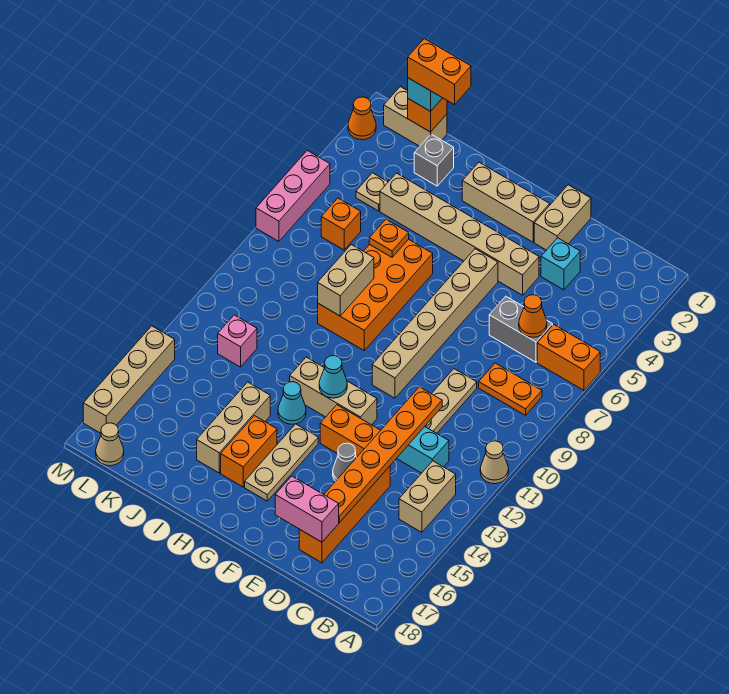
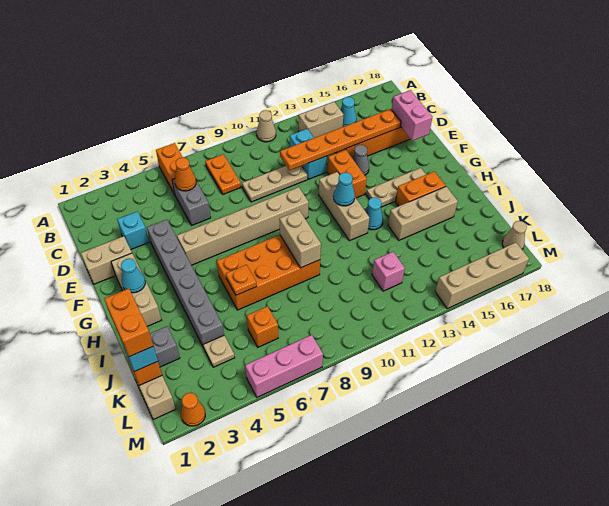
none -> cyan cone B15 level 1
tan brick E4:J4 level 1 -> grey brick E4:J4 level 1
none -> cyan cone G2 level 2
tan brick I8:I9 level 2 -> tan brick H9:I9 level 2

